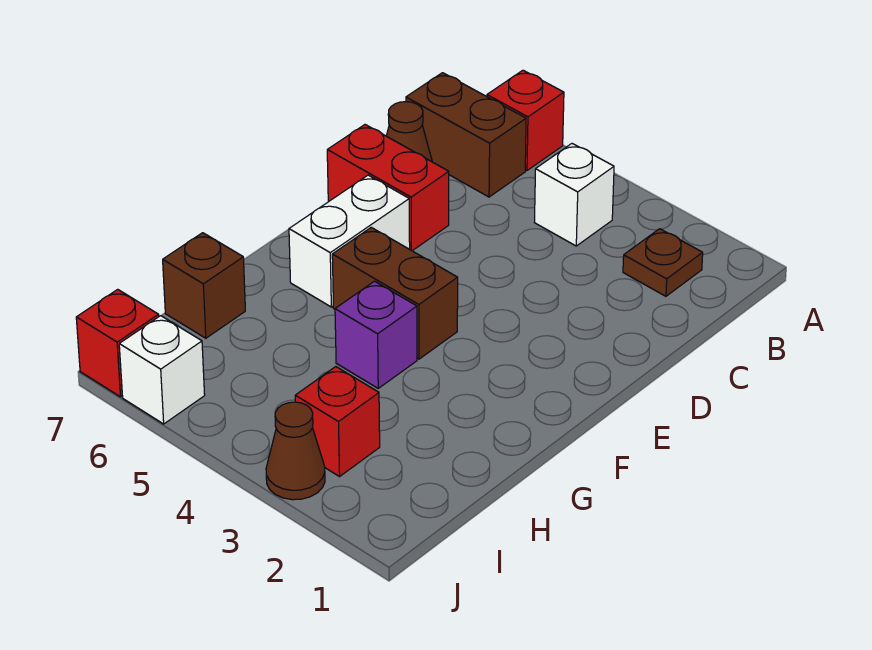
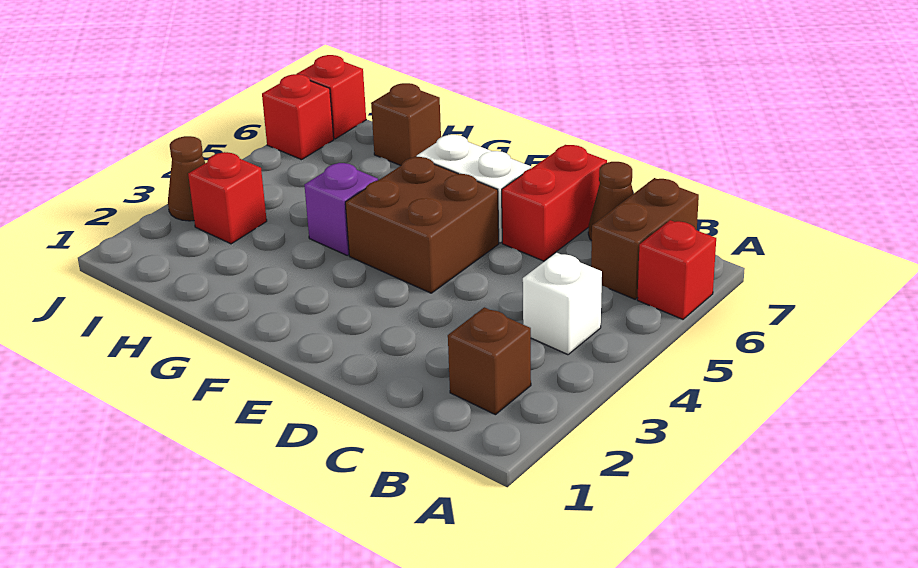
brown plate B2 level 1 -> brown brick B2 level 1
brown brick F4:F5 level 1 -> brown brick E4:F5 level 1
white brick J6 level 1 -> red brick J6 level 1

